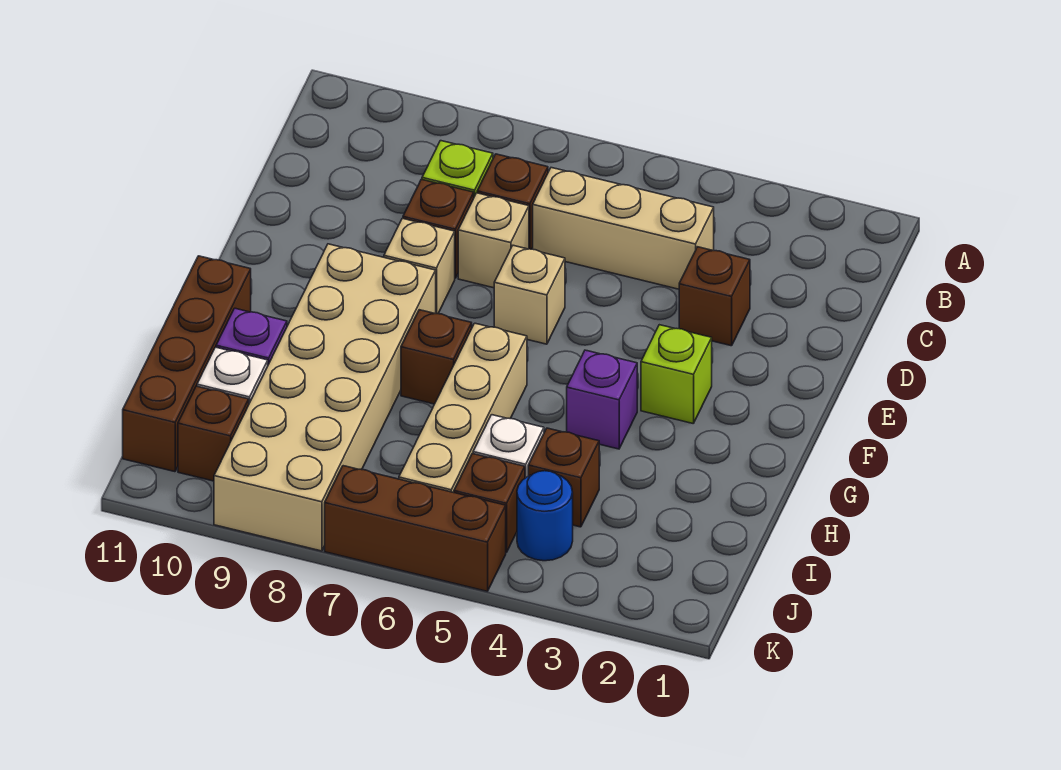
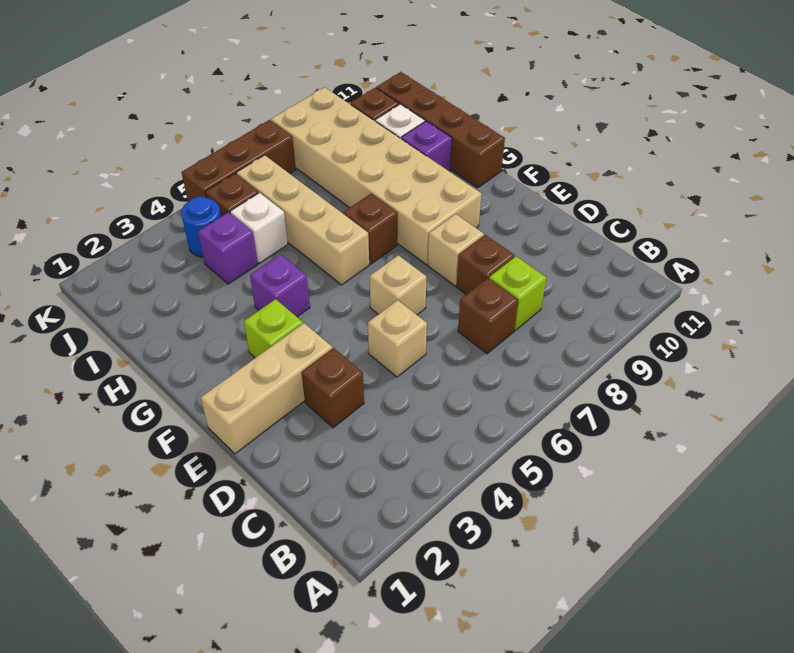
tan brick C4:C6 level 1 -> tan brick E1:E3 level 1
tan brick D7 level 1 -> tan brick D5 level 1
brown brick I4 level 1 -> purple brick I4 level 1

